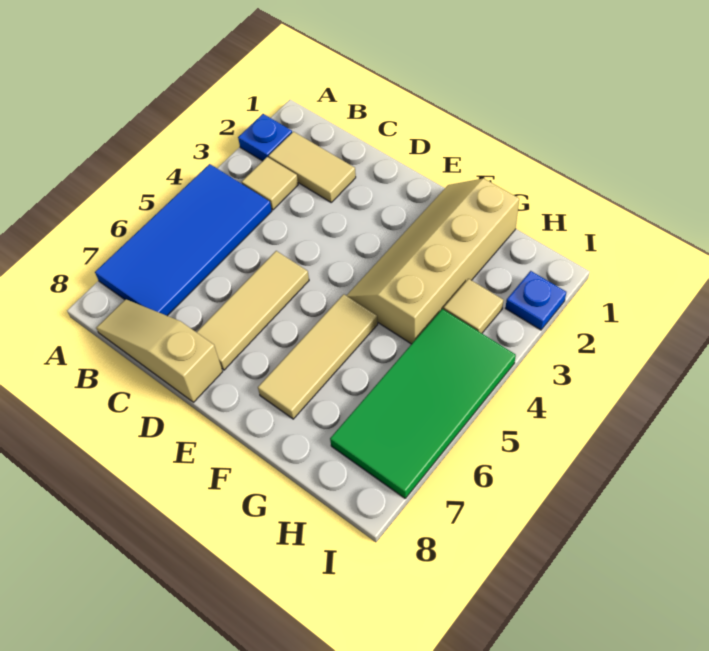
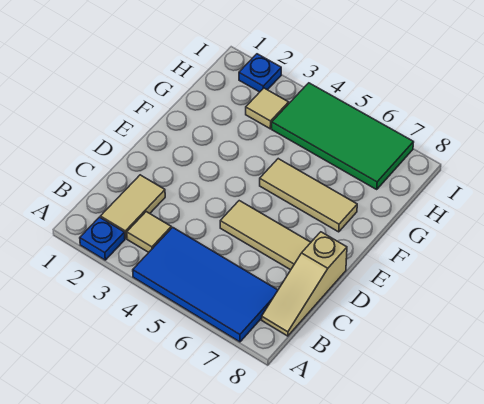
tan slope F1:G4 level 1 top G -> none

